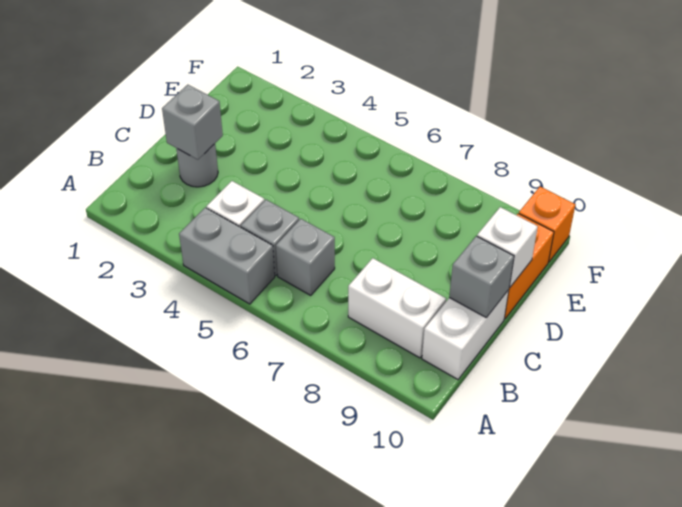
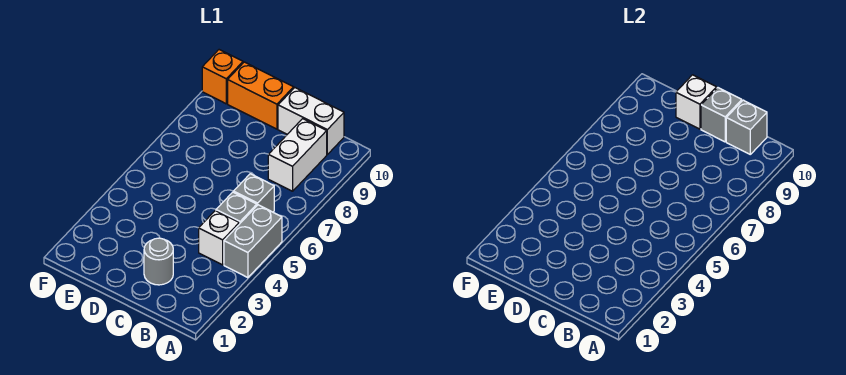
grey brick C2 level 2 -> grey brick B10 level 2

